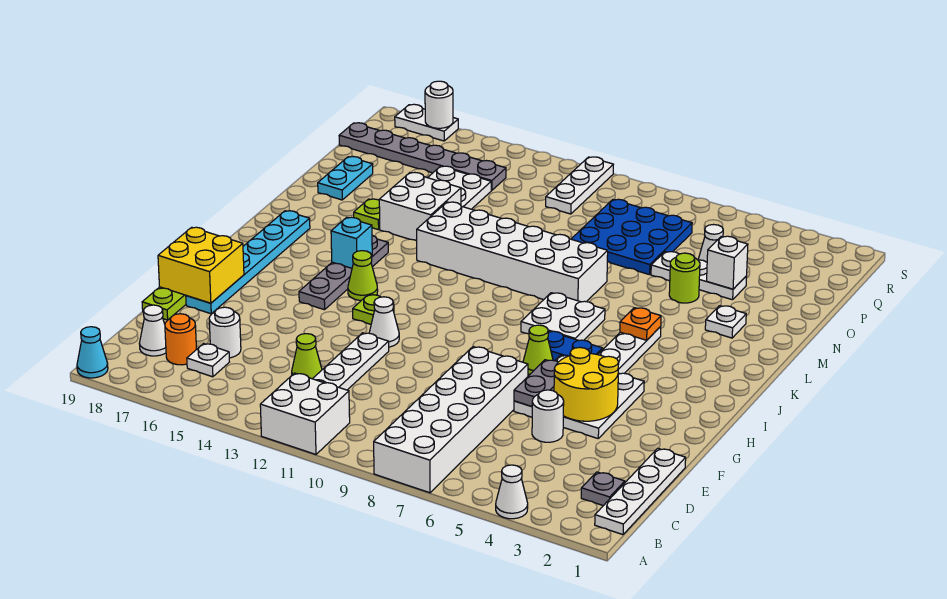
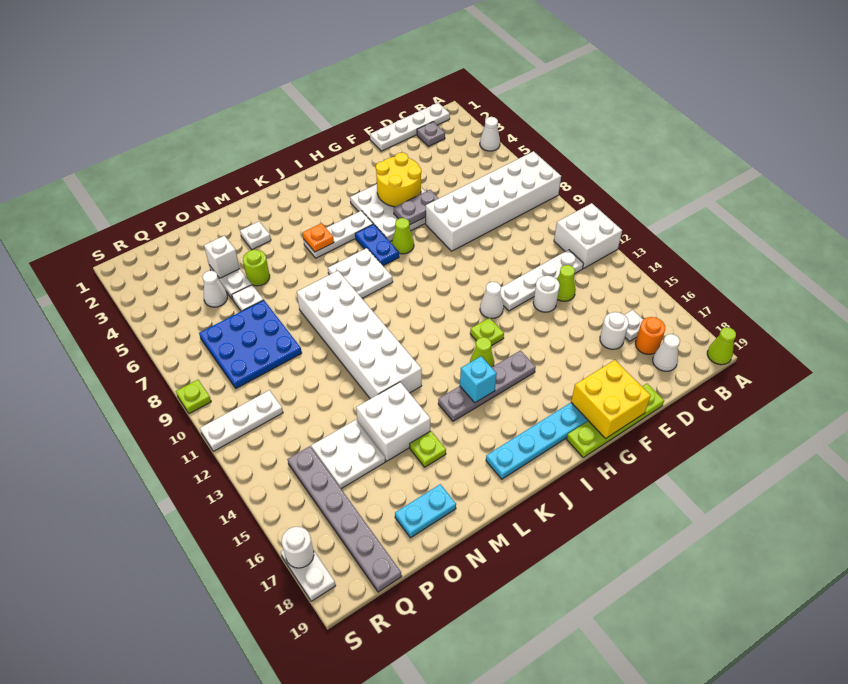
cyan cone A19 level 1 -> lime cone A19 level 1
white round brick E5 level 1 -> white round brick E13 level 1
none -> lime plate S9 level 1

